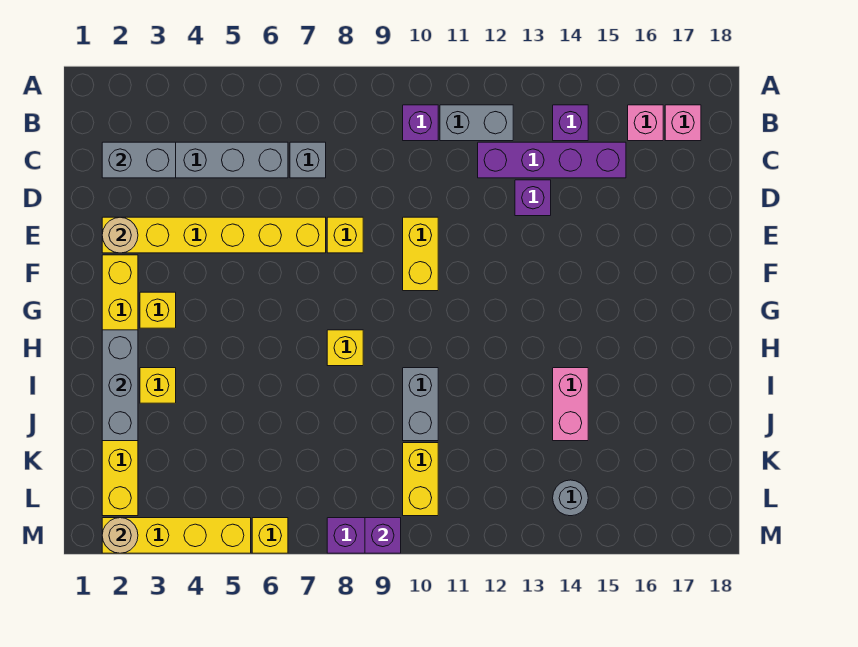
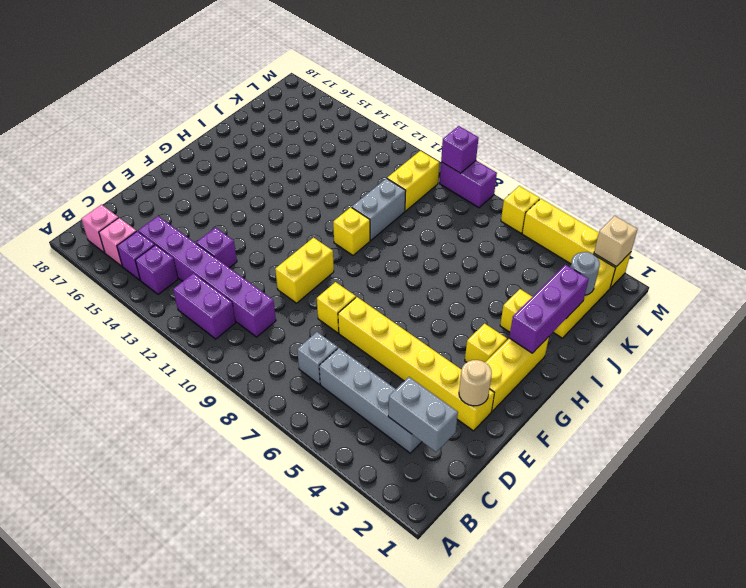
purple brick B10 level 1 -> purple brick B15 level 1
grey brick B11:B12 level 1 -> purple brick B11:B12 level 1
purple brick C12:C15 level 1 -> purple brick C10:C15 level 1
grey brick H2:J2 level 2 -> purple brick H2:J2 level 2
yellow brick H8 level 1 -> yellow brick H10 level 1
pink brick I14:J14 level 1 -> none
grey round brick L14 level 1 -> grey round brick K2 level 2
tan round brick M2 level 2 -> tan brick M2 level 2

